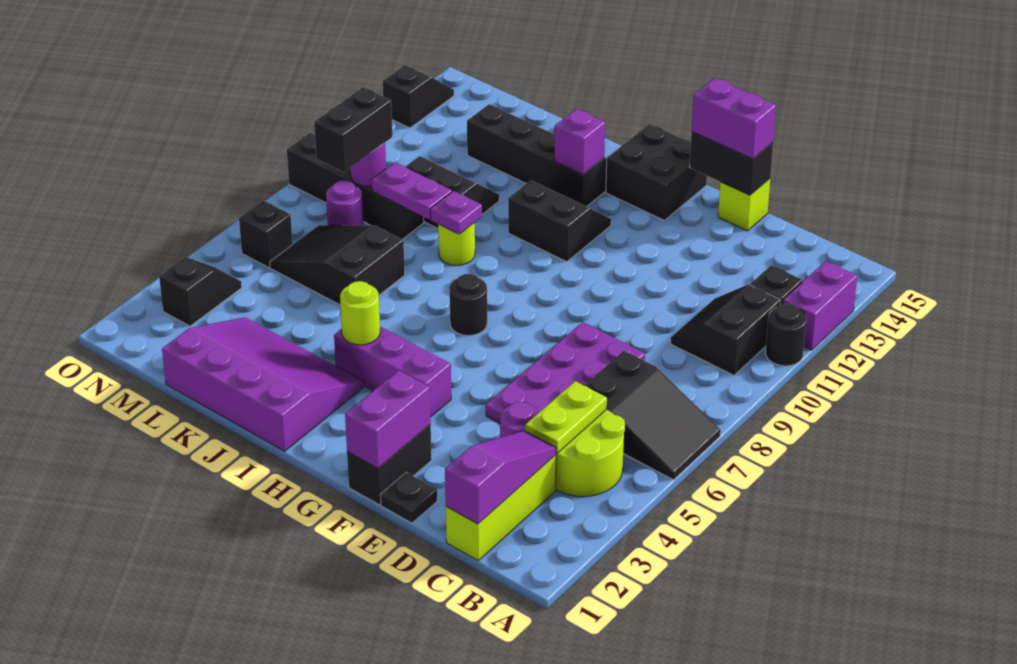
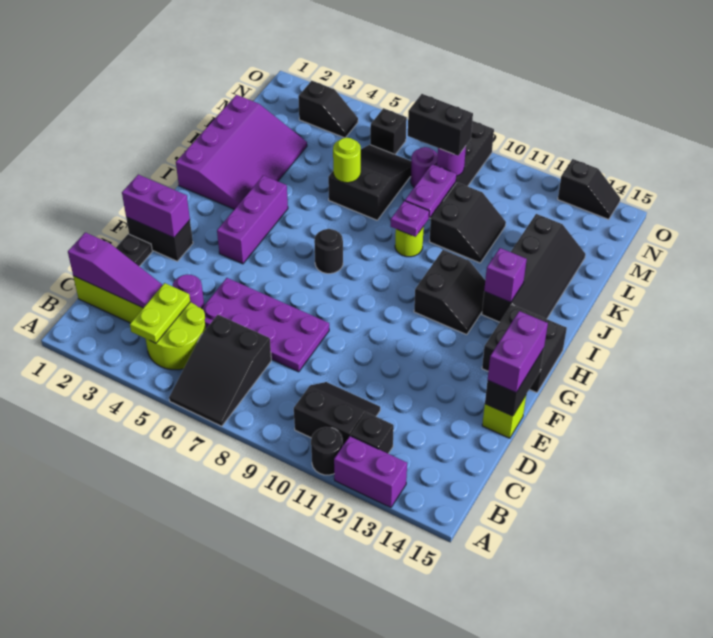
lime plate C4:C5 level 2 -> lime plate B4:C4 level 2
lime round brick I4 level 2 -> lime round brick K6 level 2

